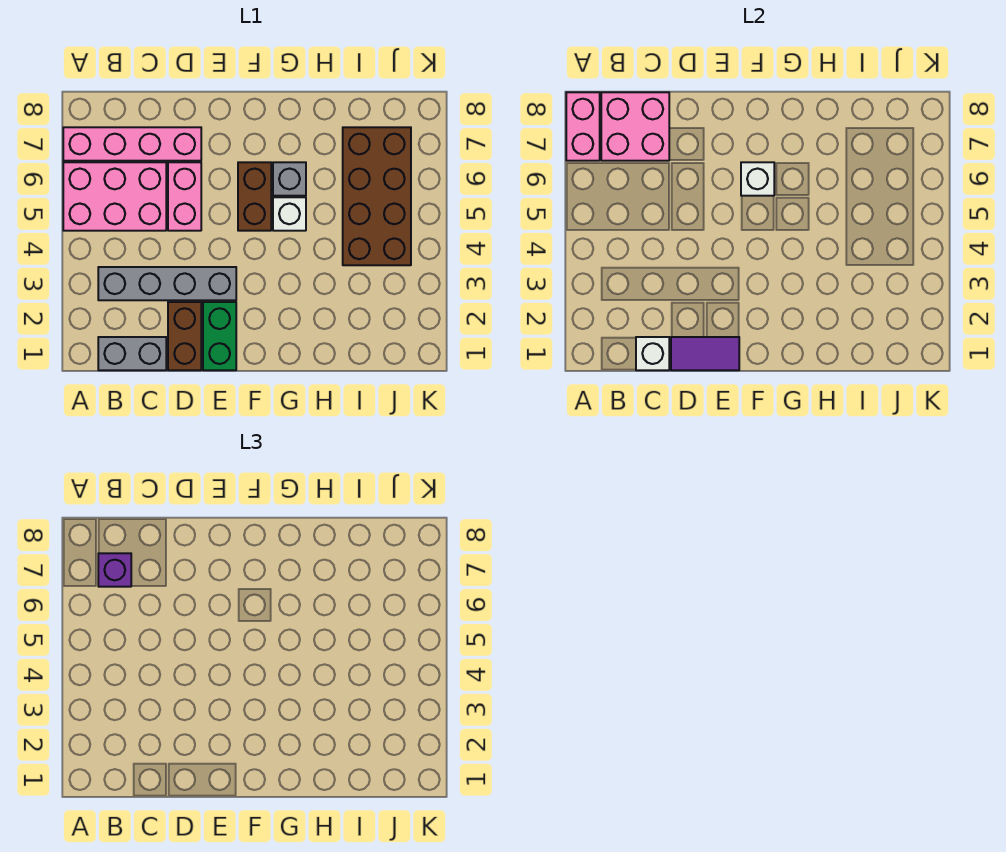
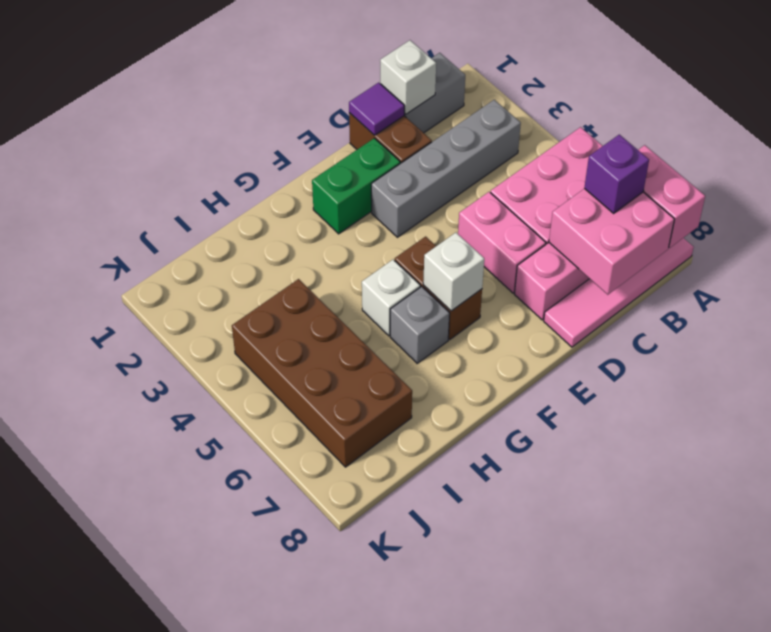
none -> pink tile A8:D8 level 1
purple tile D1:E1 level 2 -> purple tile D1 level 2
green brick E1:E2 level 1 -> green brick E2:F2 level 1

